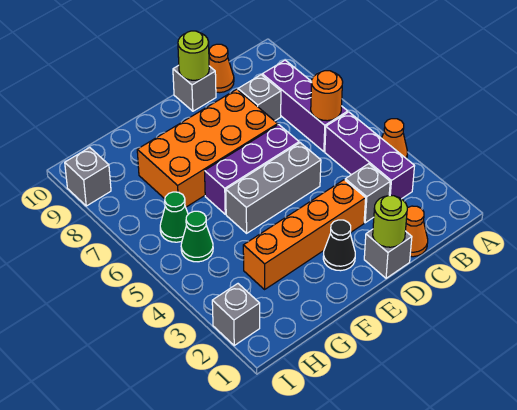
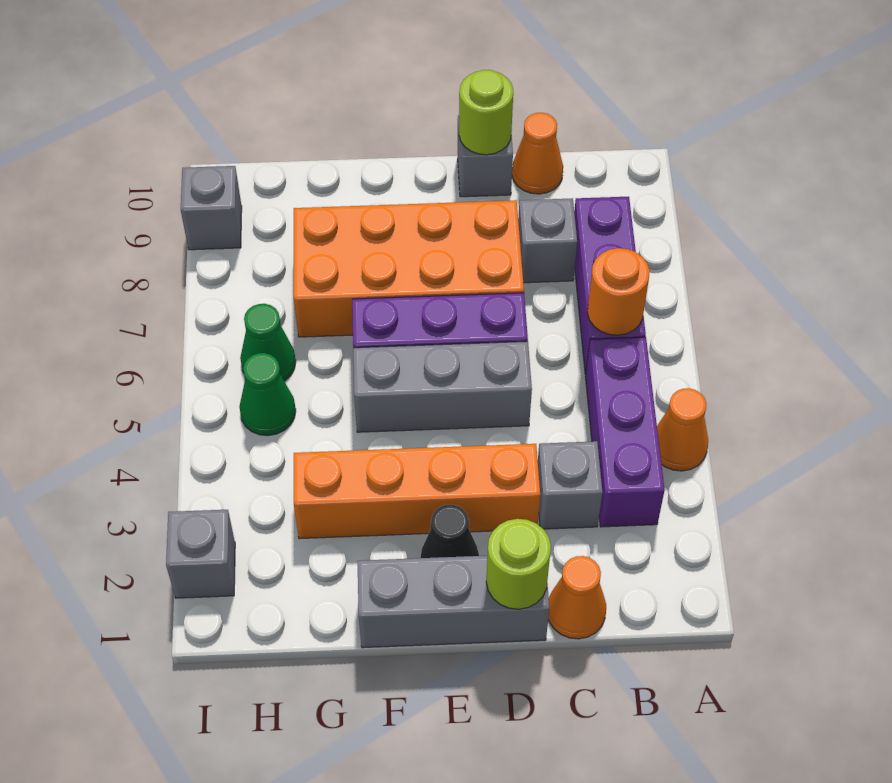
grey brick D1 level 1 -> grey brick D1:F1 level 1

